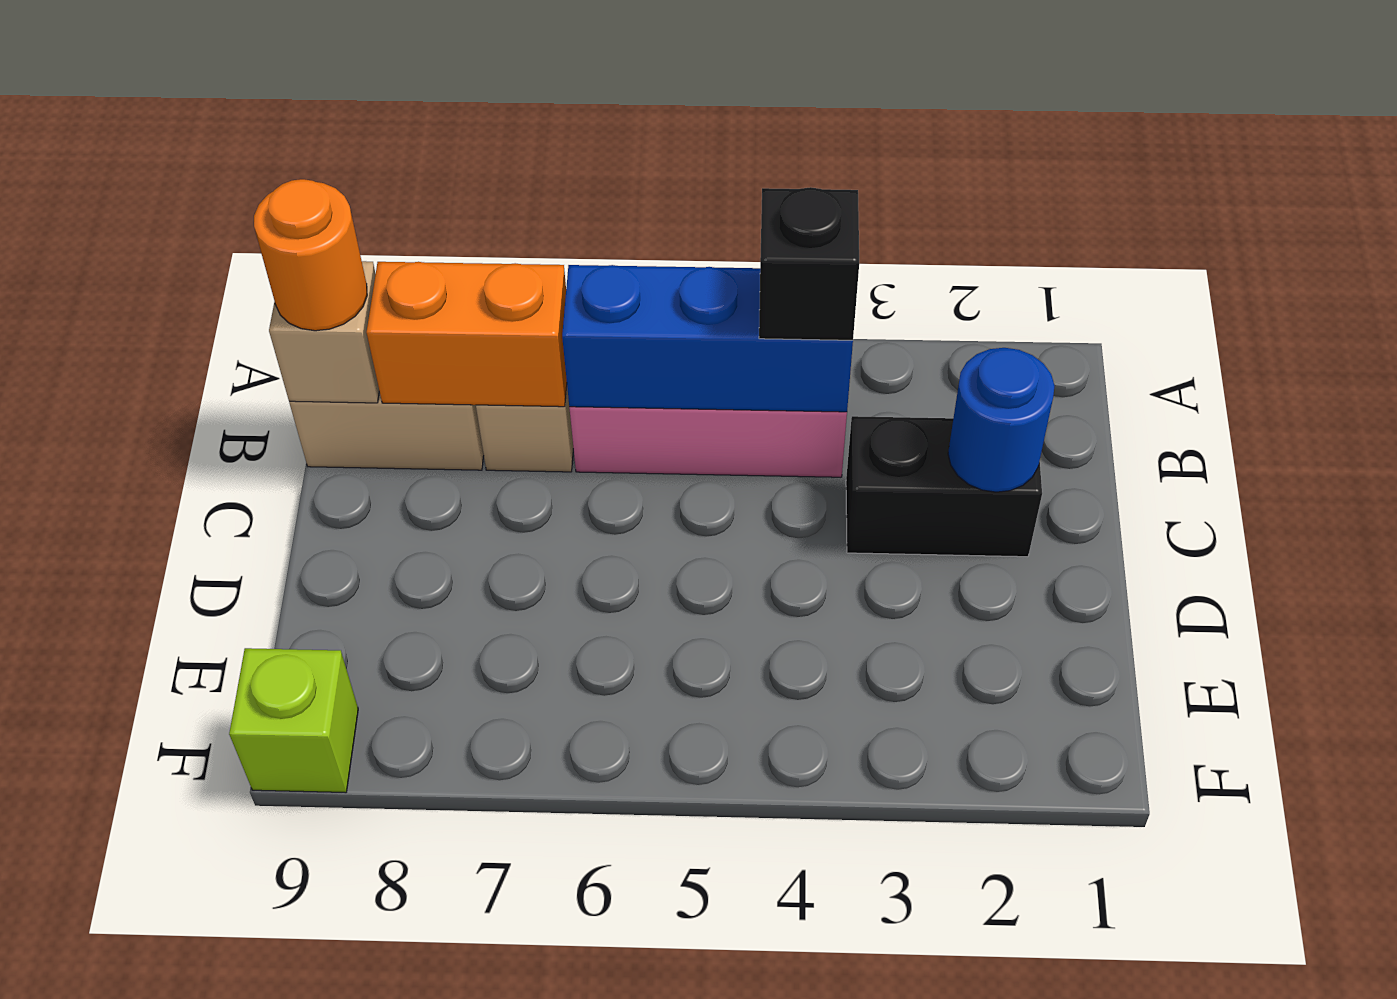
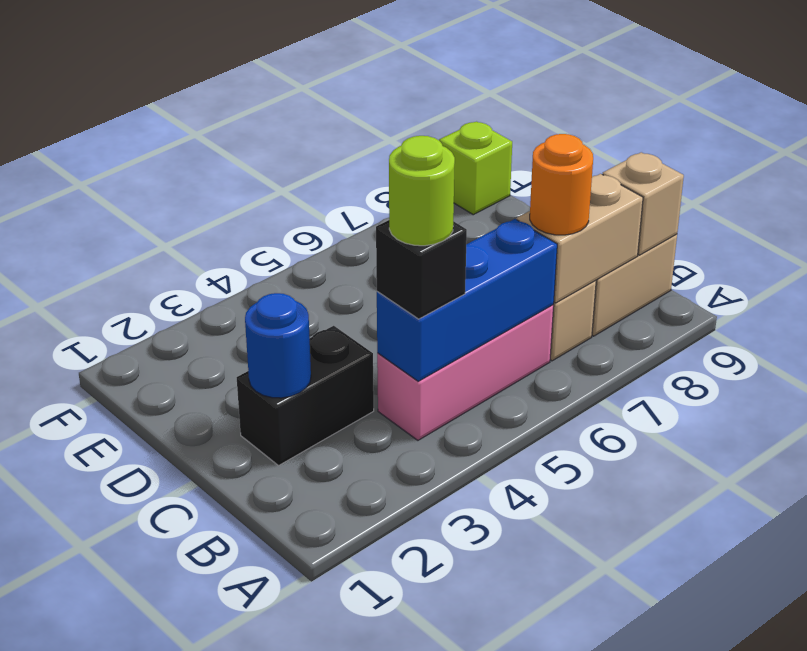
none -> lime round brick B4 level 4
orange brick B7:B8 level 2 -> tan brick B7:B8 level 2
orange round brick B9 level 3 -> orange round brick B7 level 3

